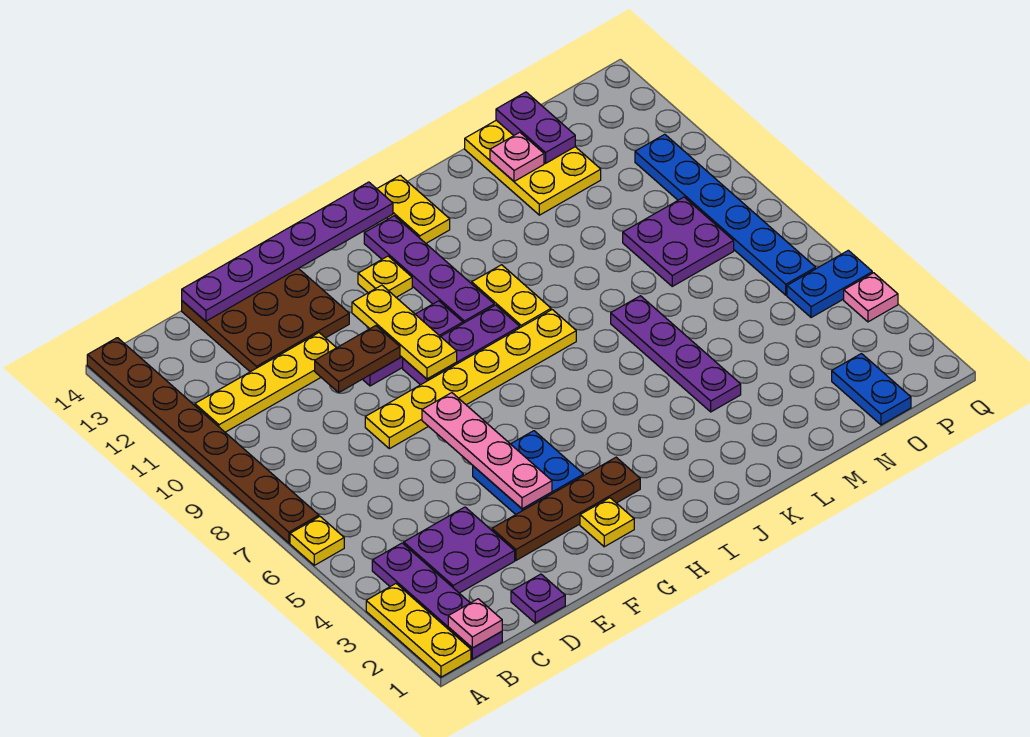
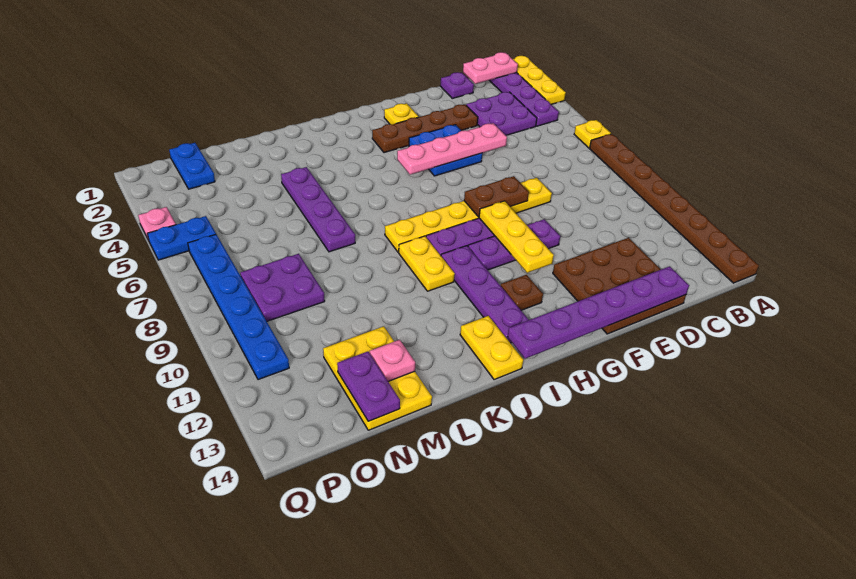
pink plate B1 level 2 -> pink plate B1:C1 level 2
yellow plate B11:E11 level 1 -> none
brown plate E10:F10 level 2 -> brown plate F8:G8 level 2
pink plate F4:F7 level 2 -> pink plate E5:H5 level 2
yellow plate H12 level 1 -> brown plate H12 level 1

